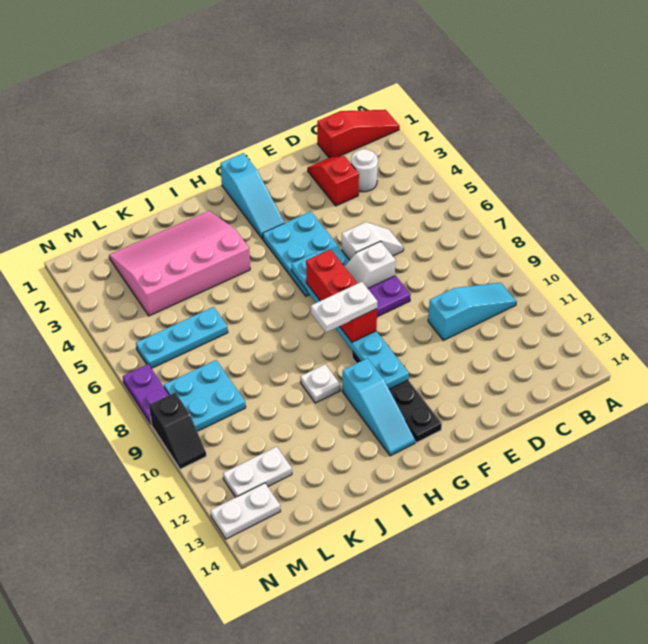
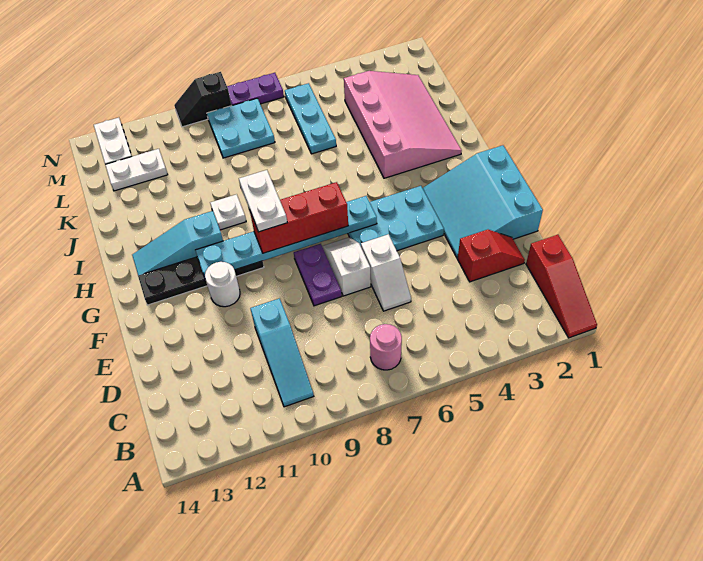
none -> pink round brick B7 level 1
white round brick C3 level 1 -> white round brick F11 level 1
cyan slope G1:G3 level 1 top 1 -> cyan slope E1:G3 level 1 top 1
white plate L12:M12 level 1 -> white plate L12:L13 level 1

